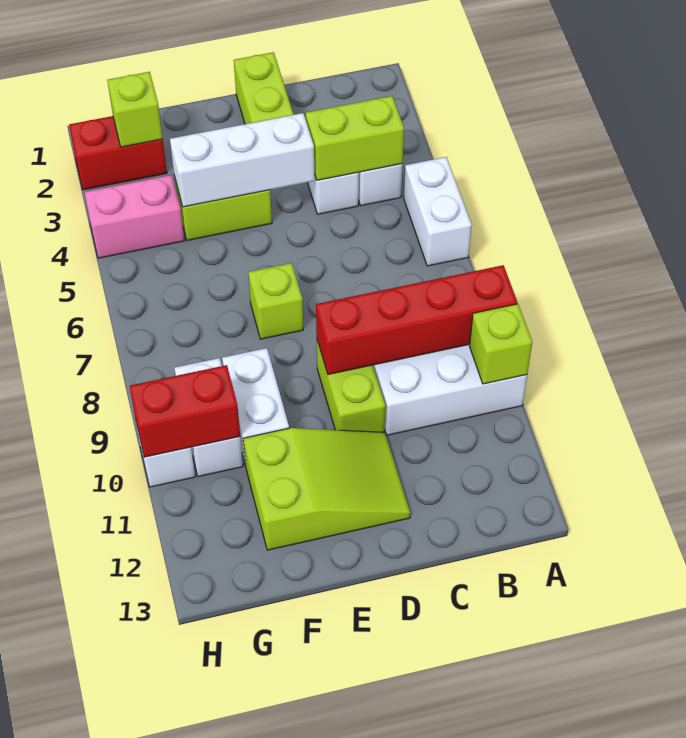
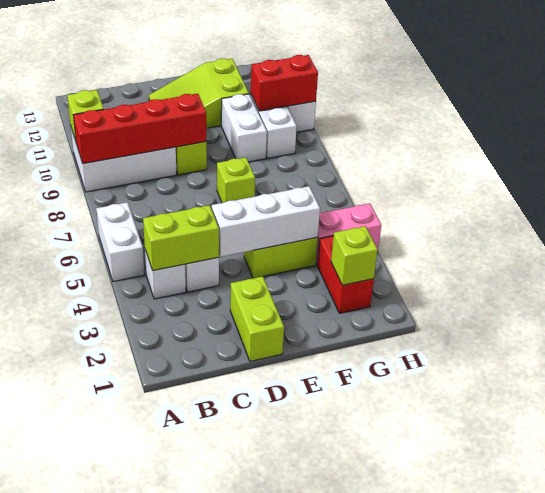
red brick G2:H2 level 1 -> red brick G2:G3 level 1

